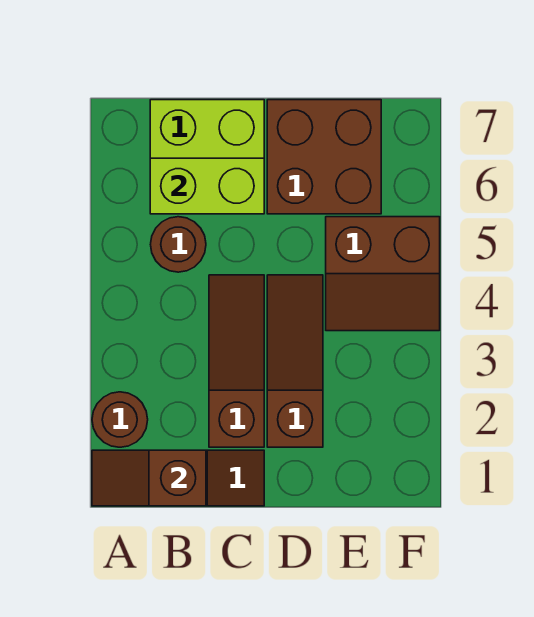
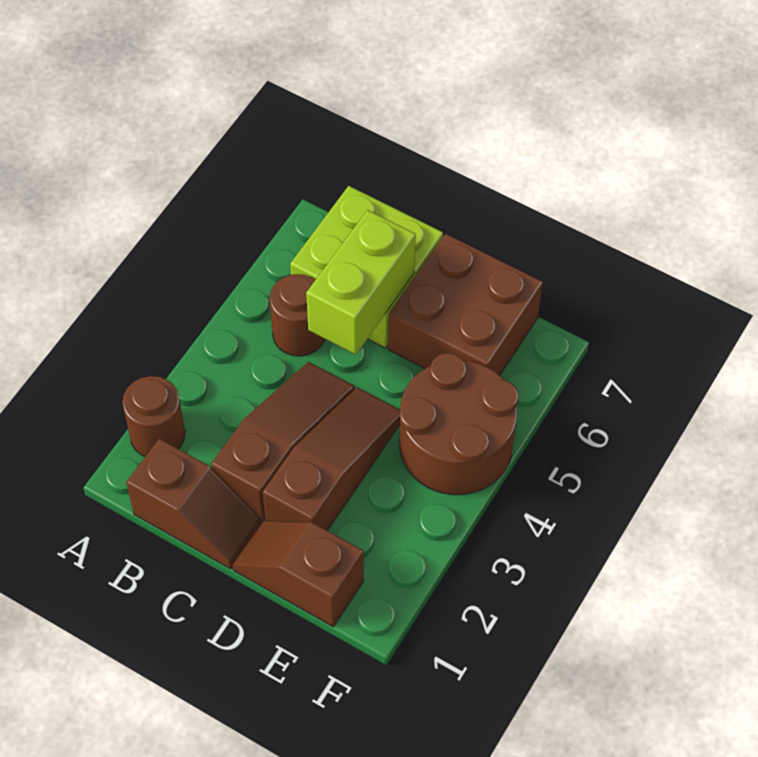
brown slope A1:B1 level 2 top B -> brown slope D1:E1 level 1 top E
lime brick B6:C6 level 2 -> lime brick C5:C6 level 2
brown slope E4:F5 level 1 top 5 -> brown round brick E4:F5 level 1

